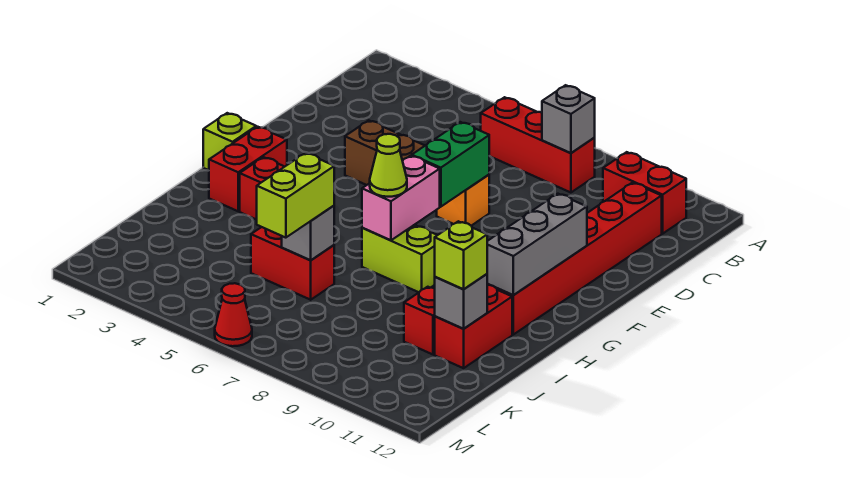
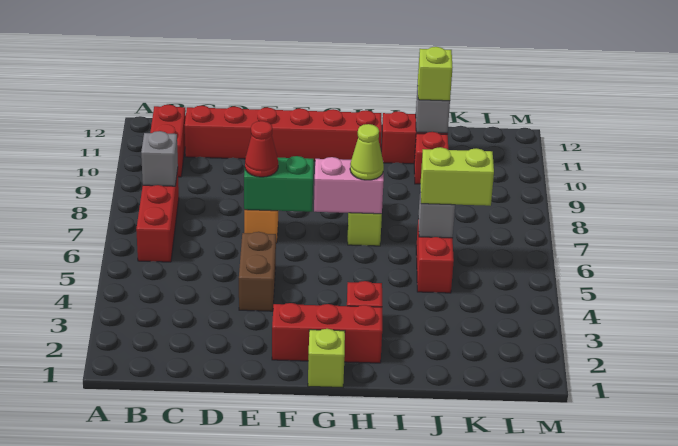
grey brick F11:H11 level 2 -> none
red brick G2:H2 level 1 -> red brick F2:H2 level 1
red cone M6 level 1 -> red cone E7 level 3

